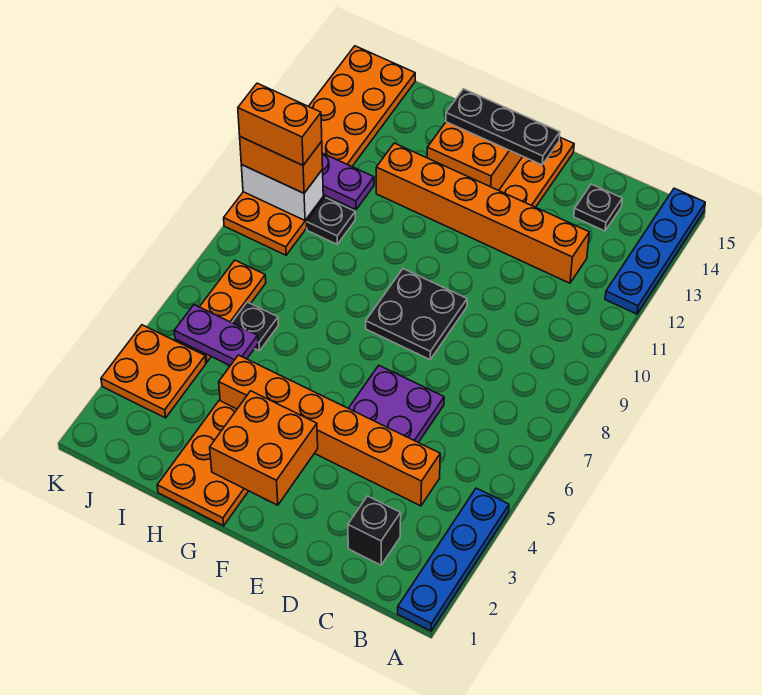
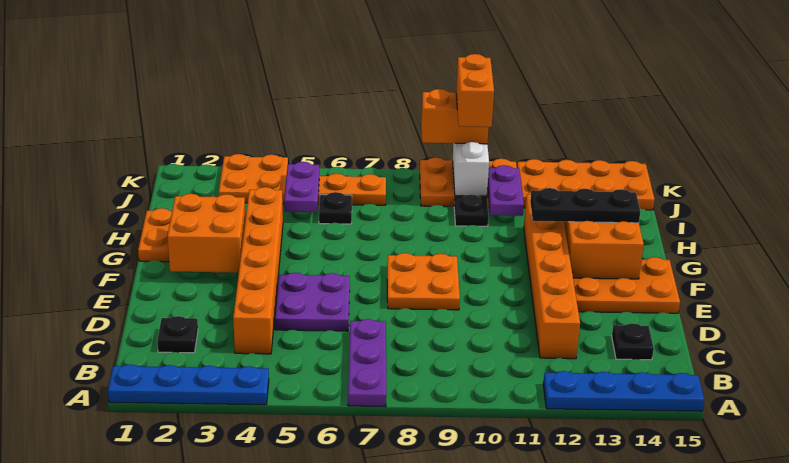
none -> purple plate A7:C7 level 1
black brick C2 level 1 -> black plate C2 level 1
black plate E8:F9 level 1 -> orange plate E8:F9 level 1
black plate E14:G14 level 3 -> black plate G12:G14 level 3
orange brick J10:K10 level 3 -> orange brick K9:K10 level 3

